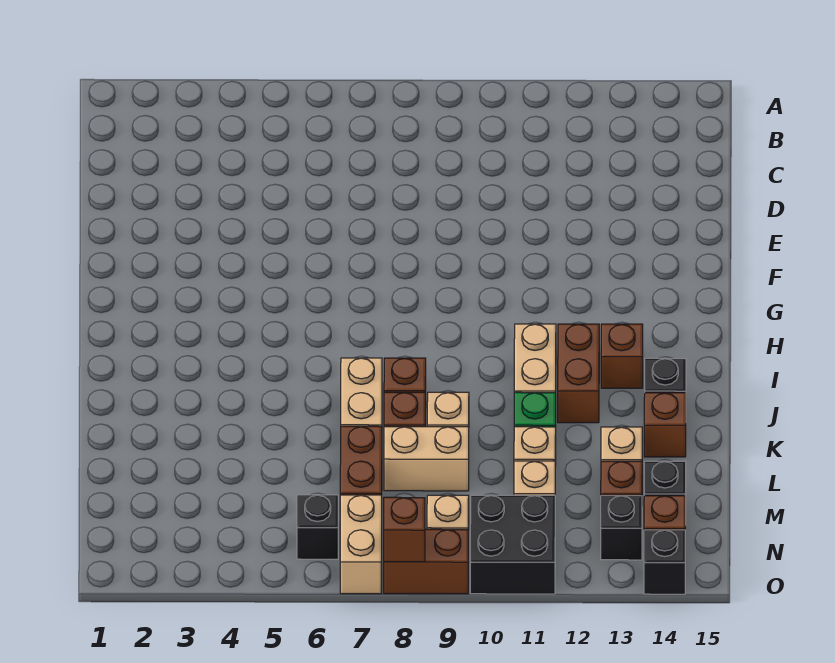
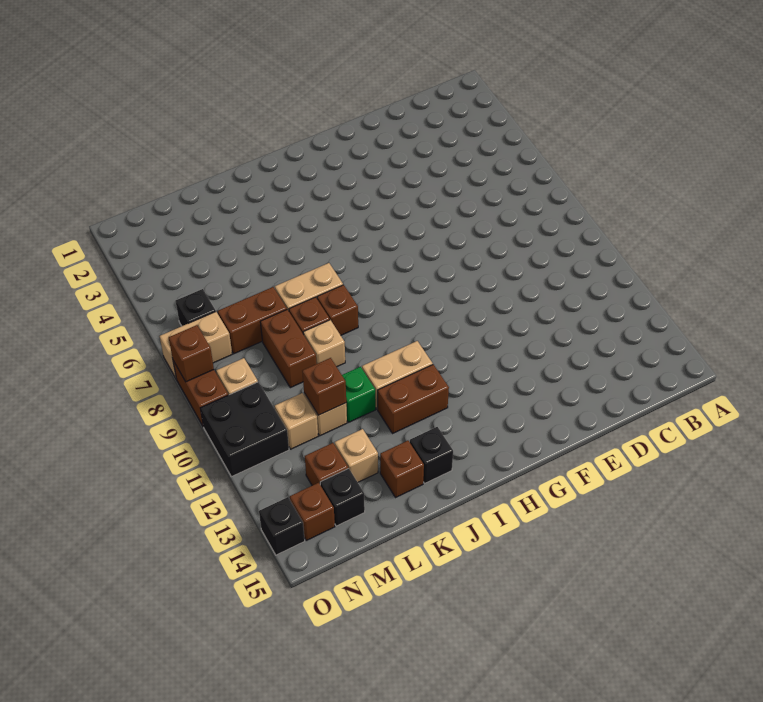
brown brick I13 level 1 -> brown brick L11 level 2
tan brick L8:L9 level 1 -> brown brick L8:L9 level 1
black brick N13 level 1 -> none

